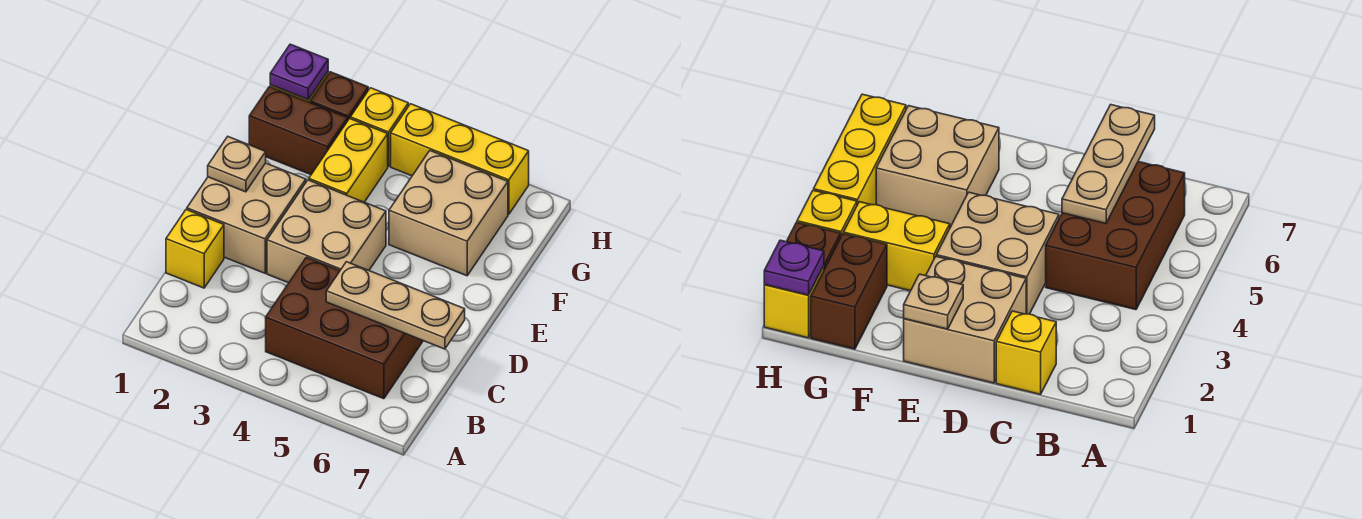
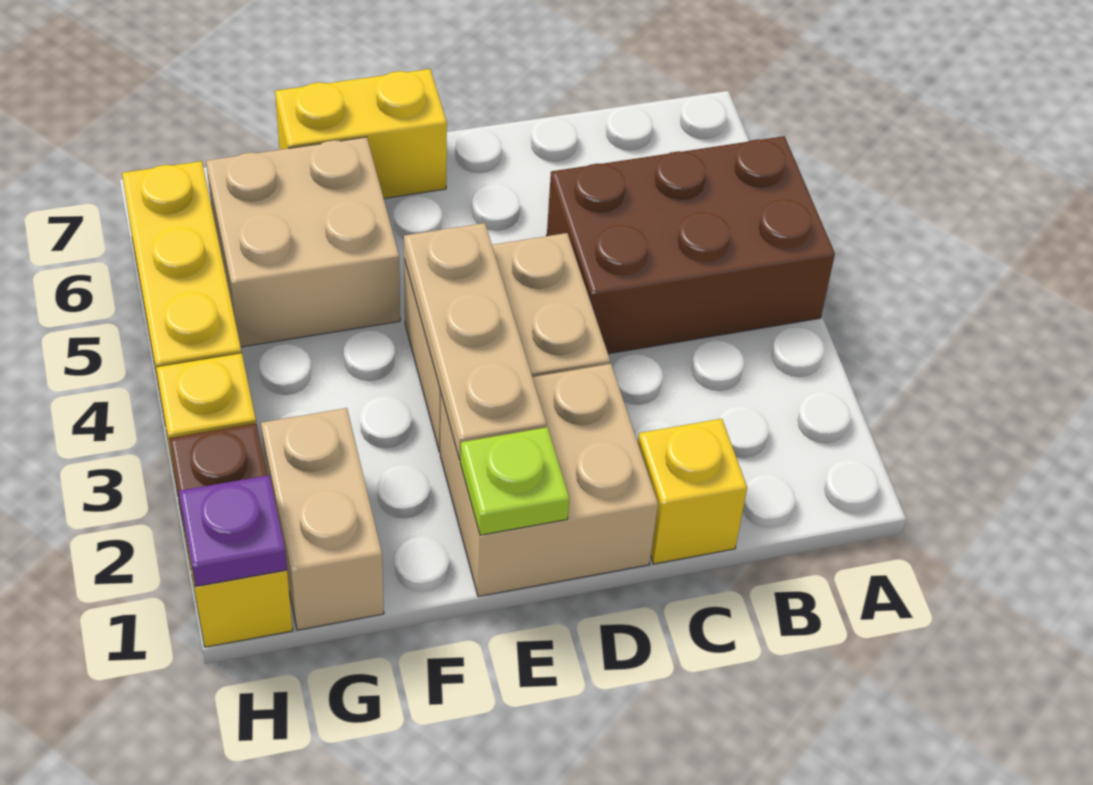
brown brick B4:C6 level 1 -> brown brick A4:C5 level 1
tan plate C5:C7 level 2 -> tan plate E2:E4 level 2
tan plate E1 level 2 -> lime plate E1 level 2
yellow brick F3:G3 level 1 -> yellow brick E7:F7 level 1
brown brick G1:G2 level 1 -> tan brick G1:G2 level 1

